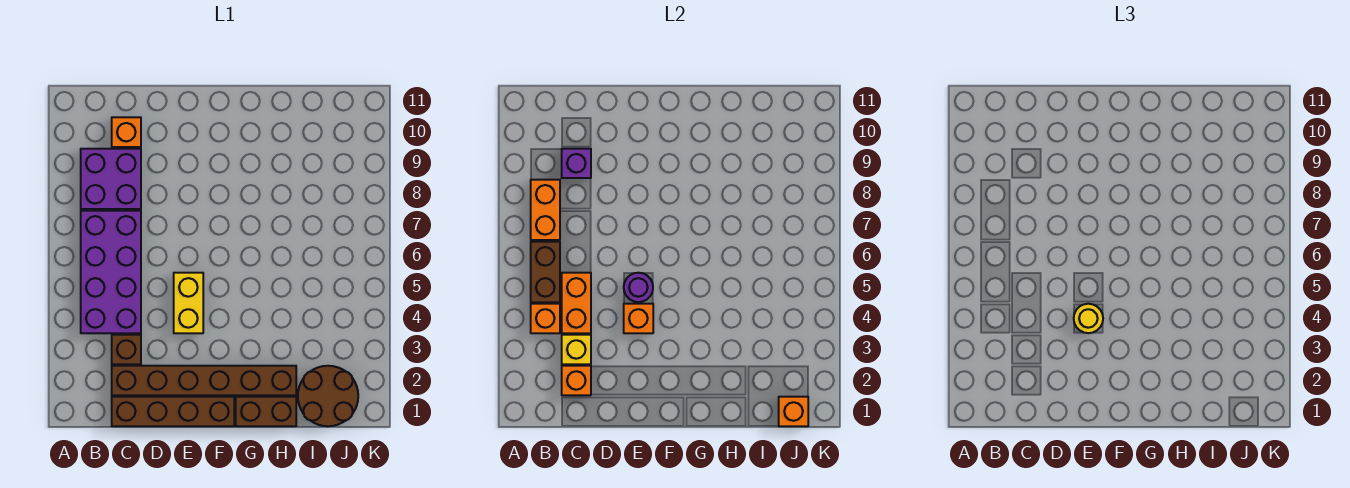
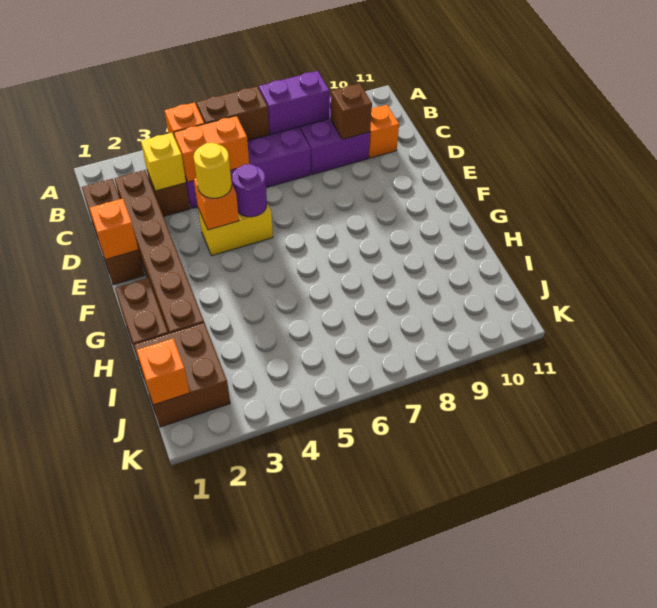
orange brick B7:B8 level 2 -> purple brick B7:B8 level 2
brown brick C1:F1 level 1 -> brown brick C1:E1 level 1
orange brick C2 level 2 -> orange brick E1 level 2
purple brick C9 level 2 -> brown brick C9 level 2
brown round brick I1:J2 level 1 -> brown brick I1:J2 level 1

